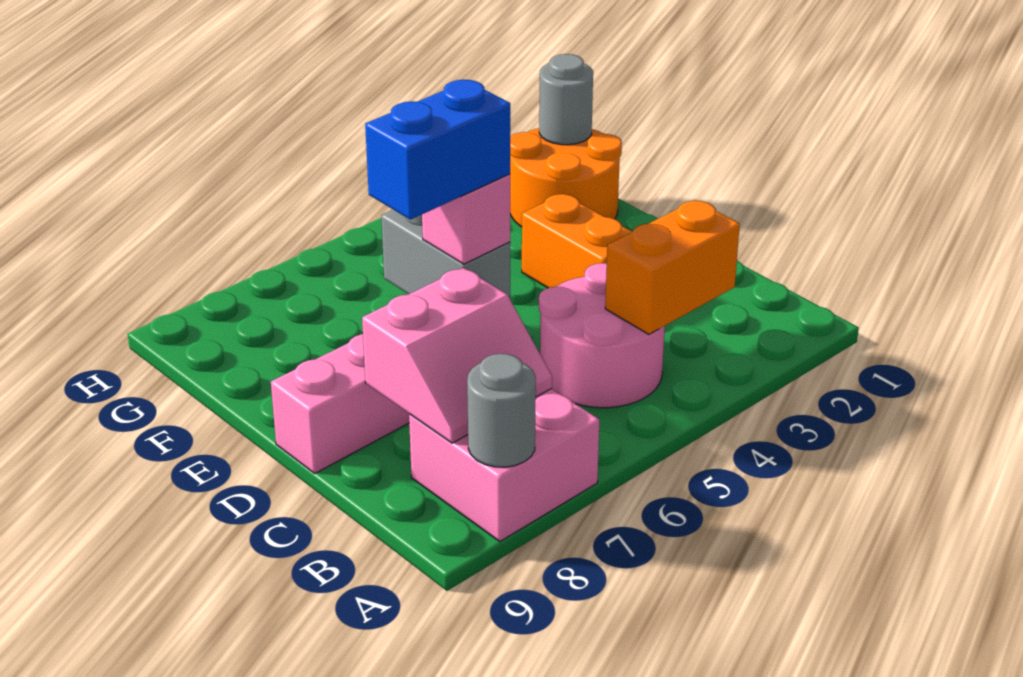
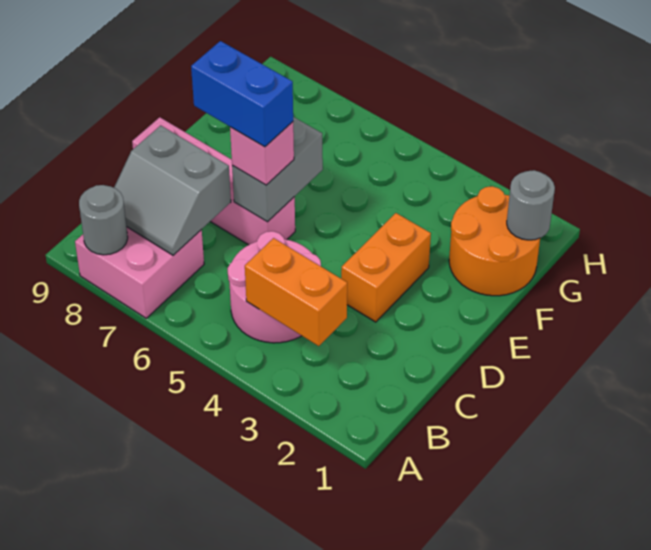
pink slope B7:C8 level 2 top C -> grey slope B7:C8 level 2 top C

